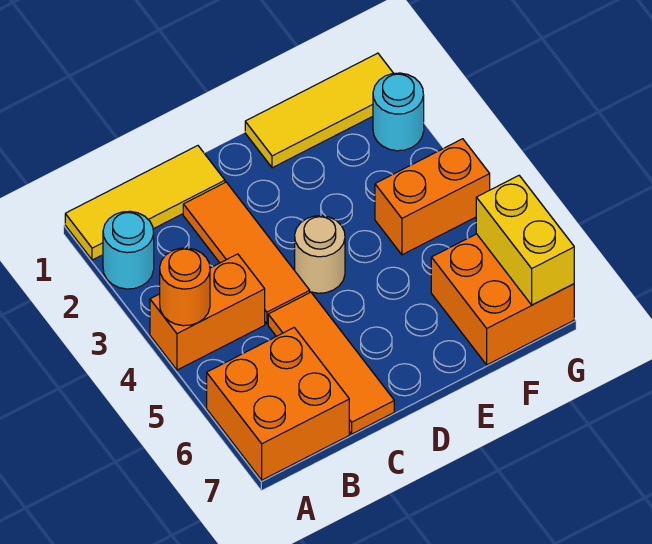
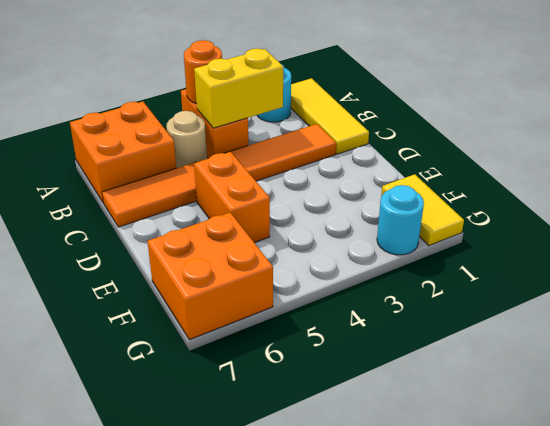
tan round brick D4 level 1 -> tan round brick B5 level 1
yellow tile E1:G1 level 1 -> yellow tile F1:G1 level 1
orange brick F4:G4 level 1 -> orange brick D5:E5 level 1
yellow brick G6:G7 level 2 -> yellow brick B3:B4 level 2

